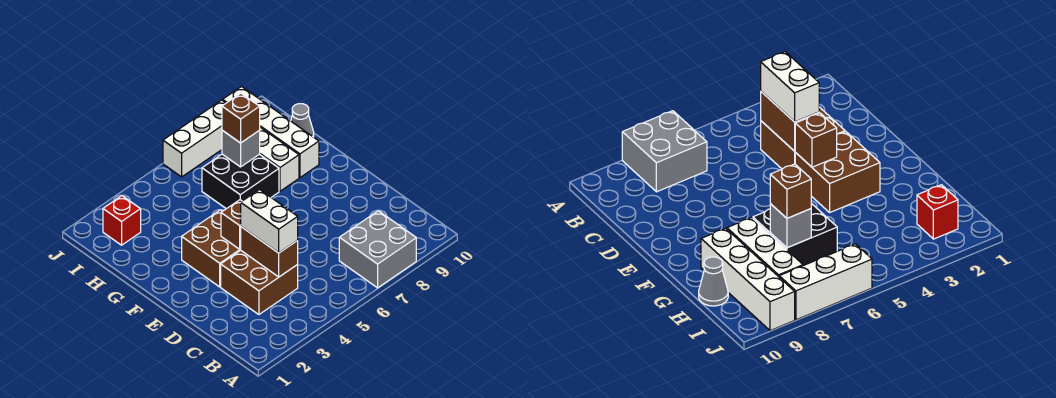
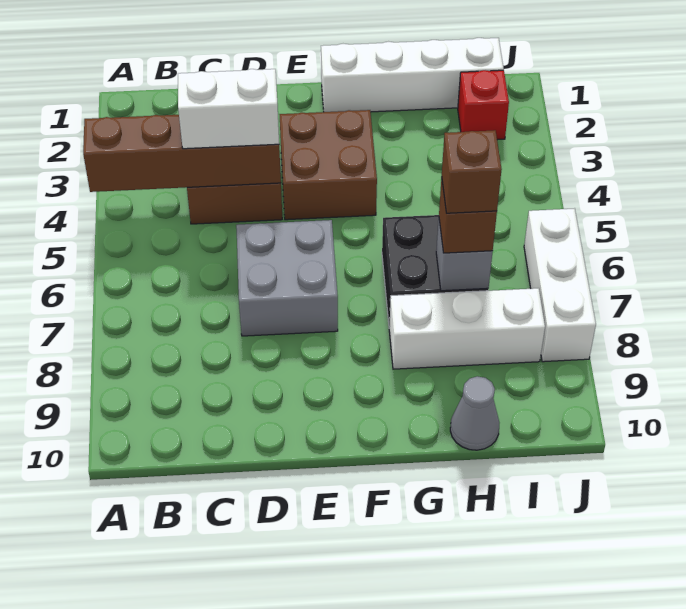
grey brick A7:B8 level 1 -> grey brick D6:E7 level 1
brown brick C4:D4 level 2 -> brown brick A4:D4 level 2
brown brick E4 level 2 -> brown brick H7 level 4
white brick G9:J9 level 1 -> white brick F1:I1 level 1

